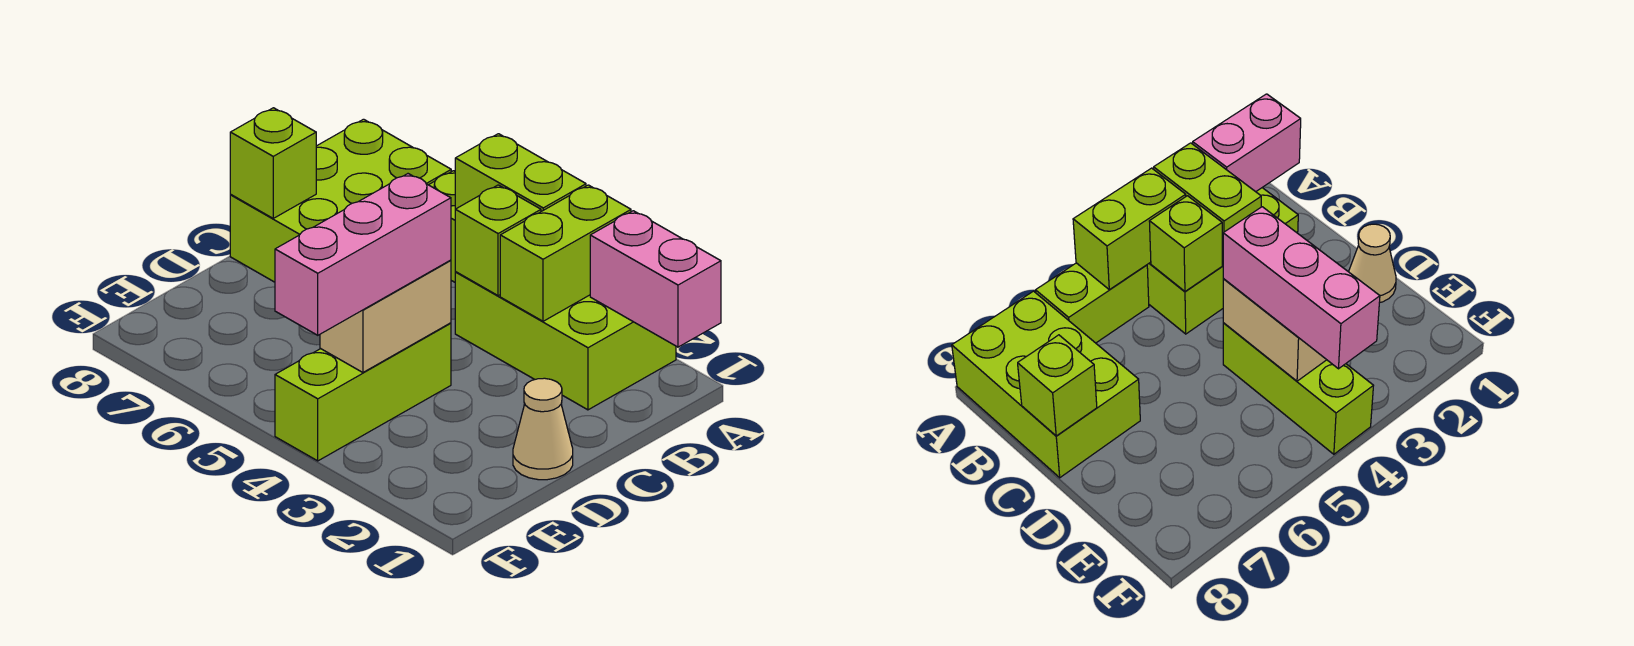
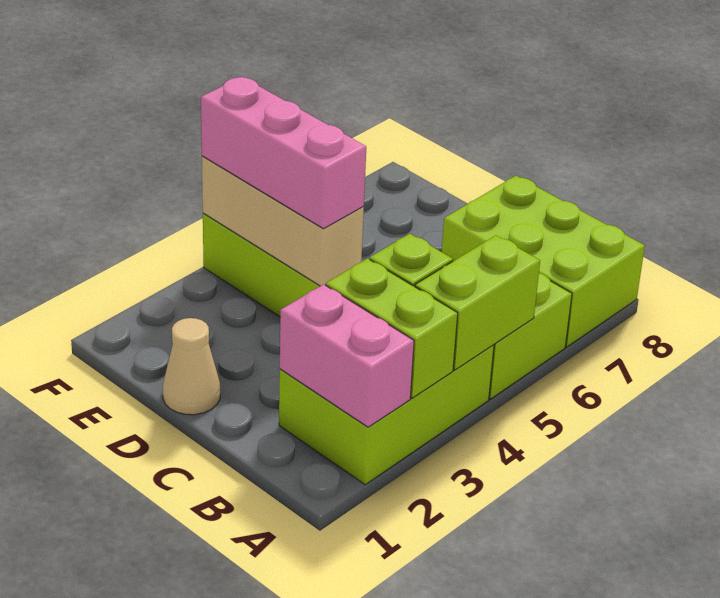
pink brick A1:A2 level 2 -> pink brick A2:B2 level 2
lime brick C8 level 2 -> none
tan brick D4:E4 level 2 -> tan brick D4:F4 level 2

